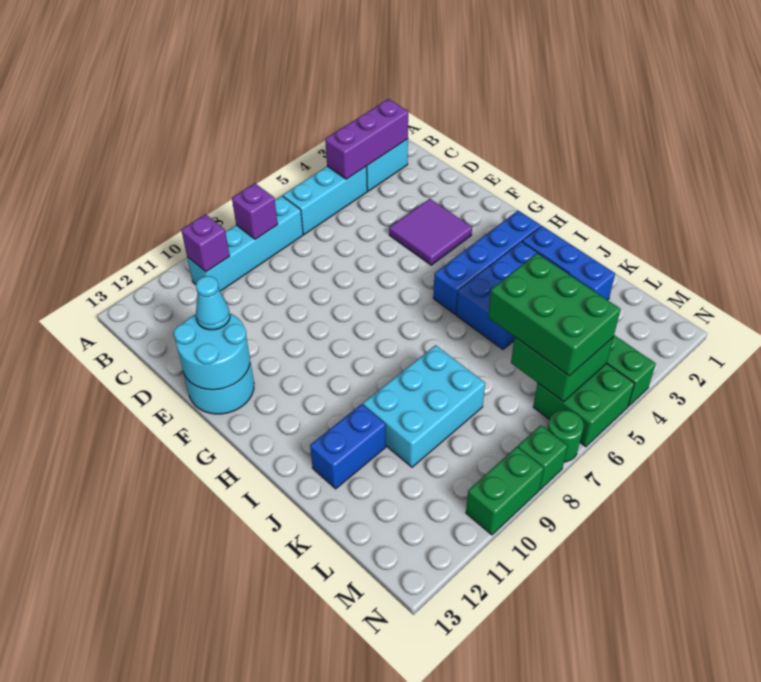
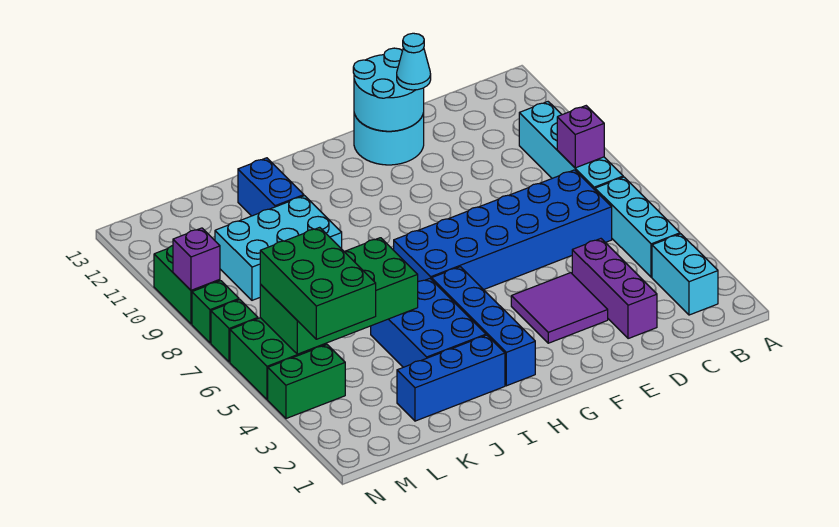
purple brick B2:B4 level 2 -> purple brick D2:D4 level 1
purple brick B10 level 2 -> purple brick N9 level 2
none -> blue brick C6:H7 level 1
cyan brick J8:K10 level 1 -> cyan brick J9:L10 level 1
green brick K5:M6 level 3 -> green brick L4:M6 level 3
green brick L5:M6 level 2 -> green brick J5:M6 level 2
green round brick N7 level 1 -> green brick N7 level 1

